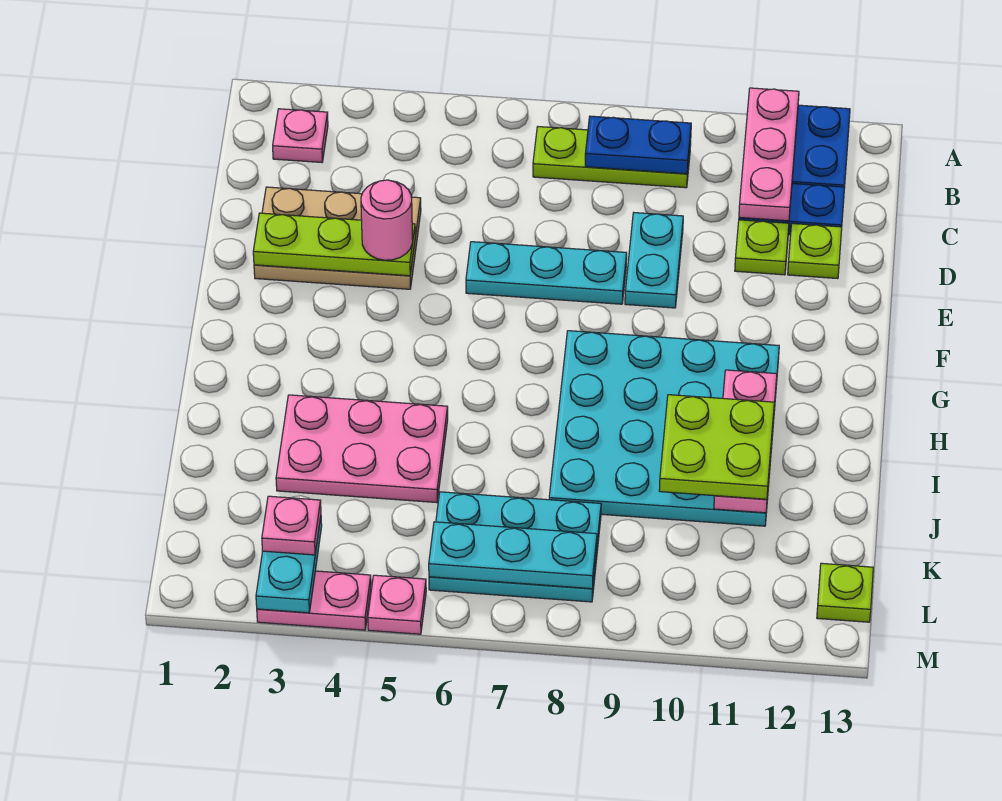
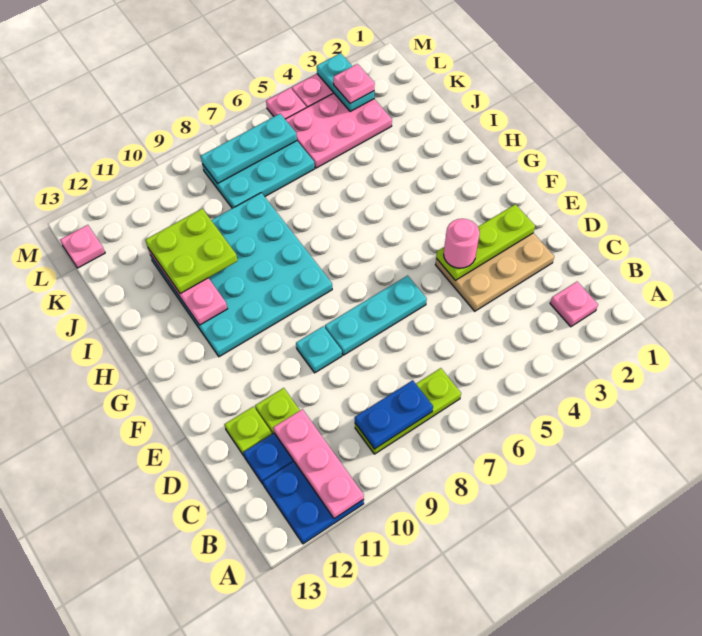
cyan plate D9:E9 level 1 -> cyan plate E9 level 1
pink plate I3:J5 level 1 -> pink plate K3:L5 level 1
lime plate L13 level 1 -> pink plate L13 level 1

